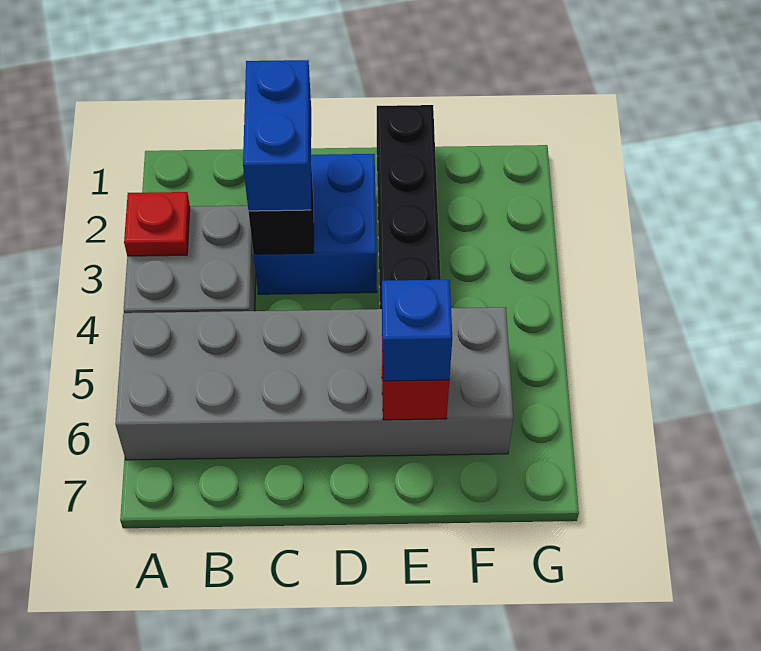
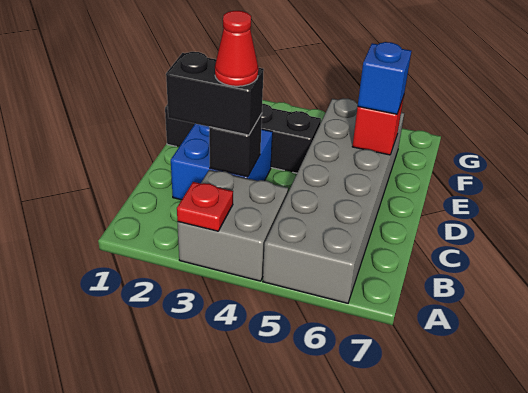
blue brick C2:C3 level 3 -> black brick C2:C3 level 3
none -> red cone C3 level 4

